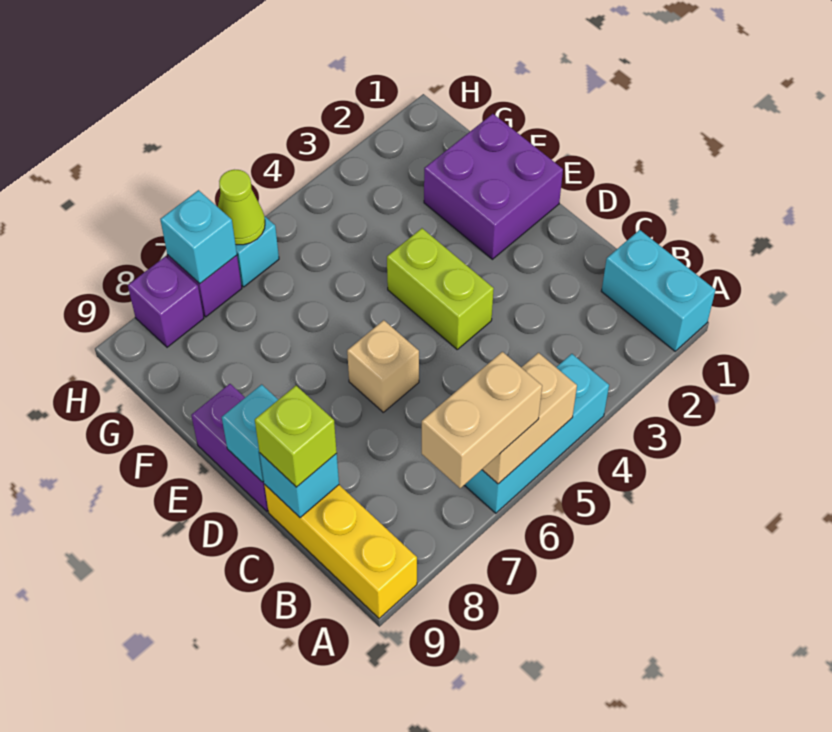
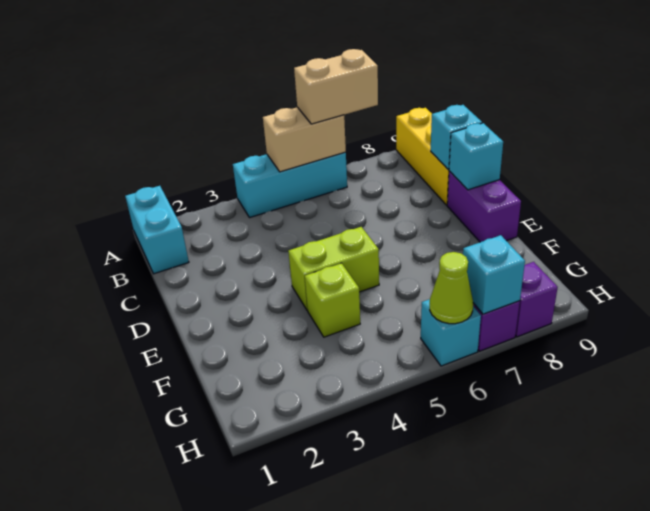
lime brick C9 level 3 -> lime brick F4 level 1
lime brick D4:E4 level 1 -> lime brick E4:E5 level 1
tan brick D6 level 1 -> none
purple brick E1:F2 level 1 -> none

